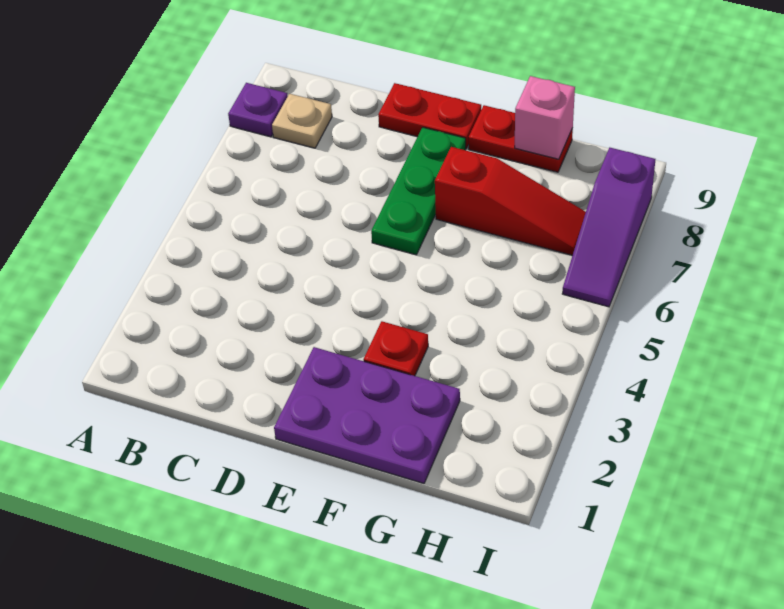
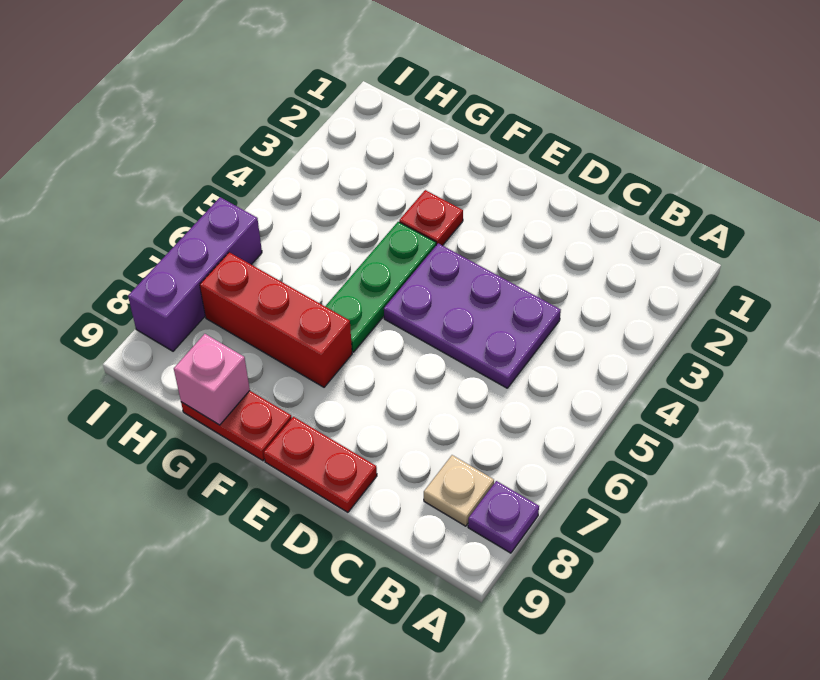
purple plate E1:G2 level 1 -> purple plate C4:E5 level 1
green plate E6:E8 level 1 -> green plate F4:F6 level 1
red slope F7:H7 level 1 top F -> red brick F7:H7 level 1
purple slope I6:I8 level 1 top 8 -> purple brick I6:I8 level 1

